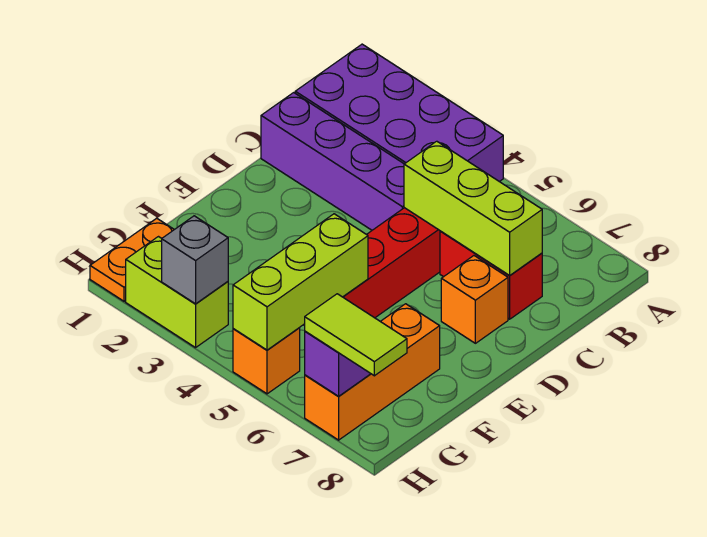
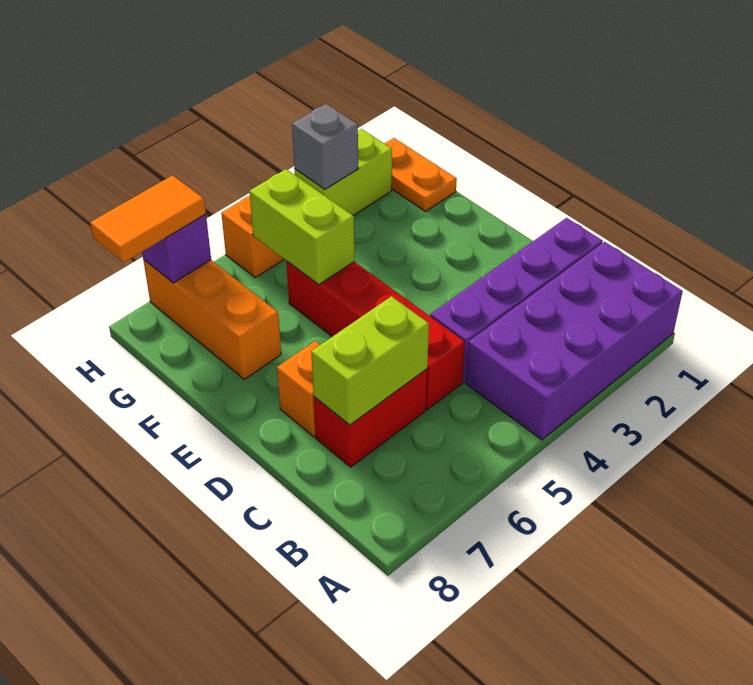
lime brick C5:C7 level 2 -> lime brick C6:C7 level 2
lime brick F5:H5 level 2 -> lime brick F5:G5 level 2
lime tile H7:H8 level 3 -> orange tile H7:H8 level 3

